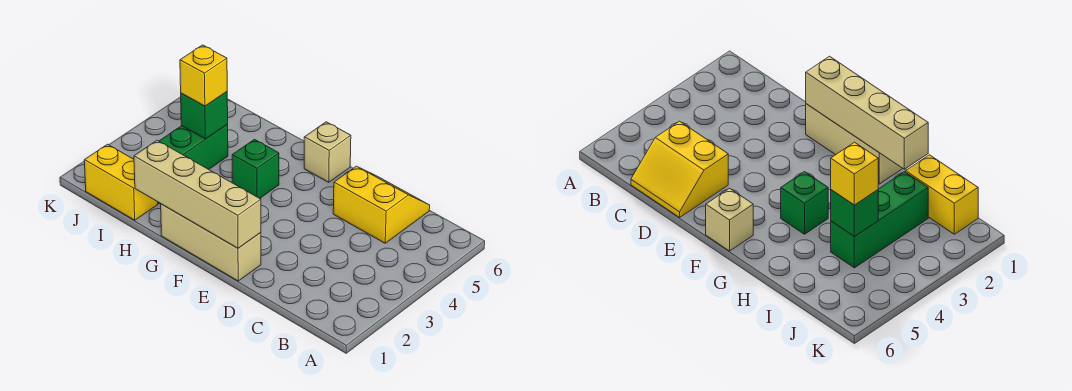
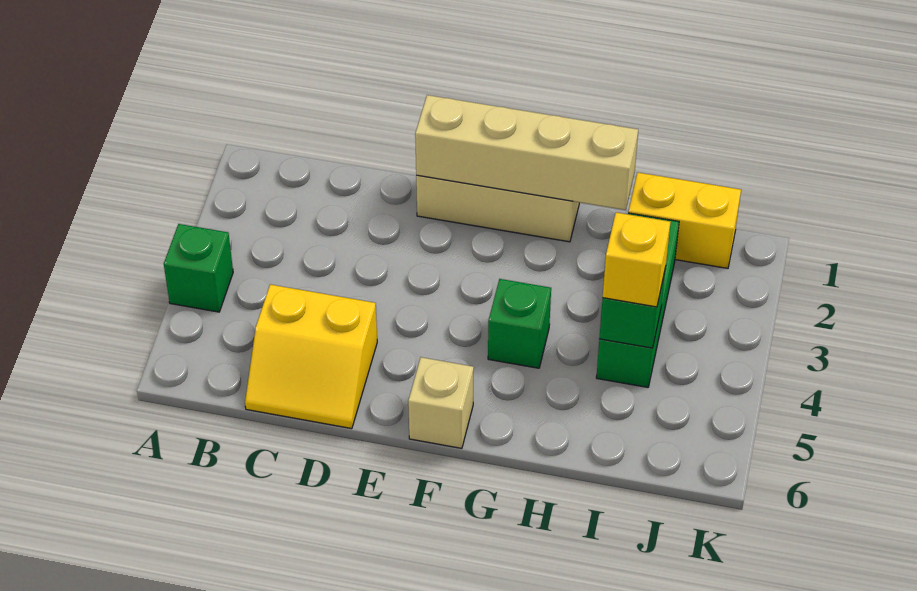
none -> green brick A4 level 1

